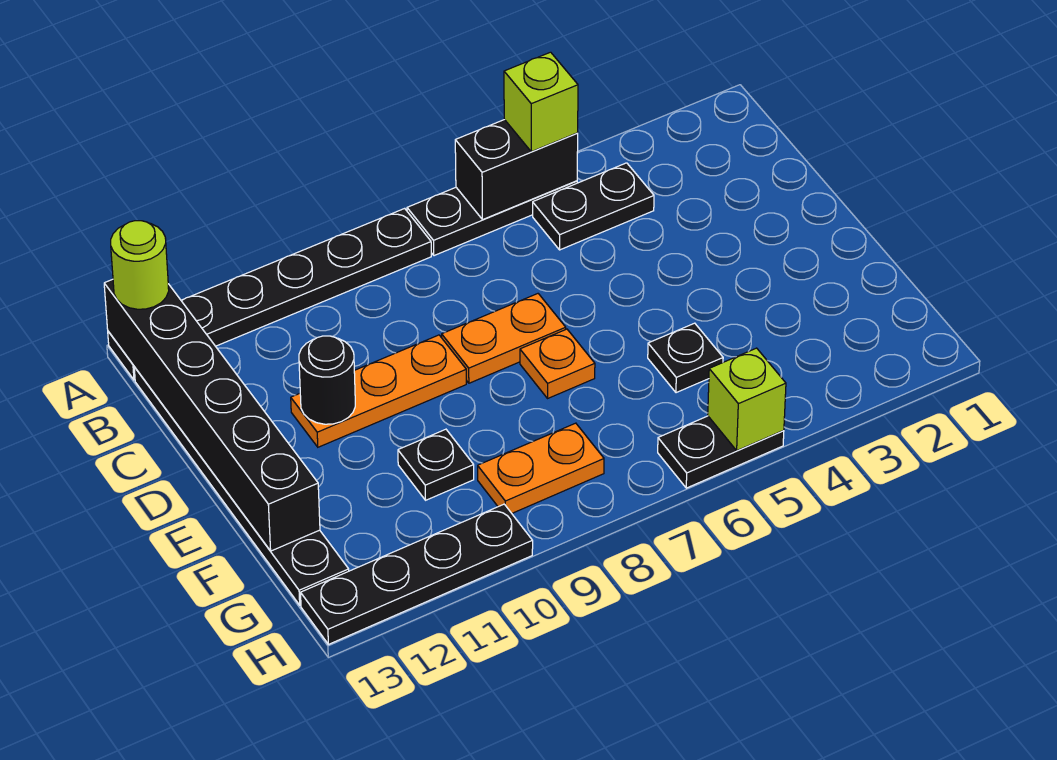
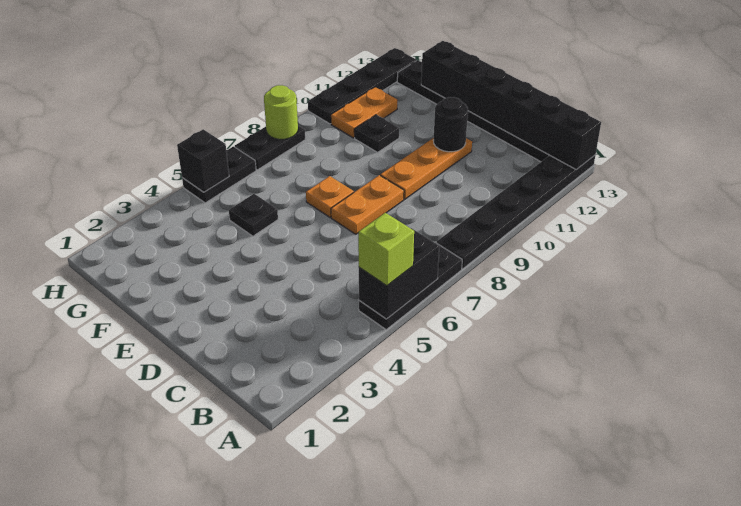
lime round brick A13 level 3 -> lime round brick H8 level 2
black plate B4:B5 level 1 -> black plate H7:H8 level 1
orange plate G8:G9 level 1 -> orange plate G10:G11 level 1
lime brick H5 level 2 -> black brick H5 level 2

